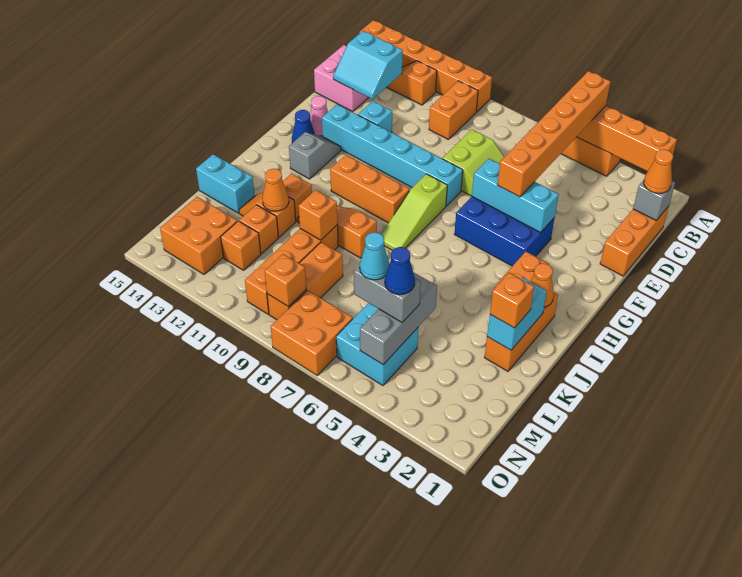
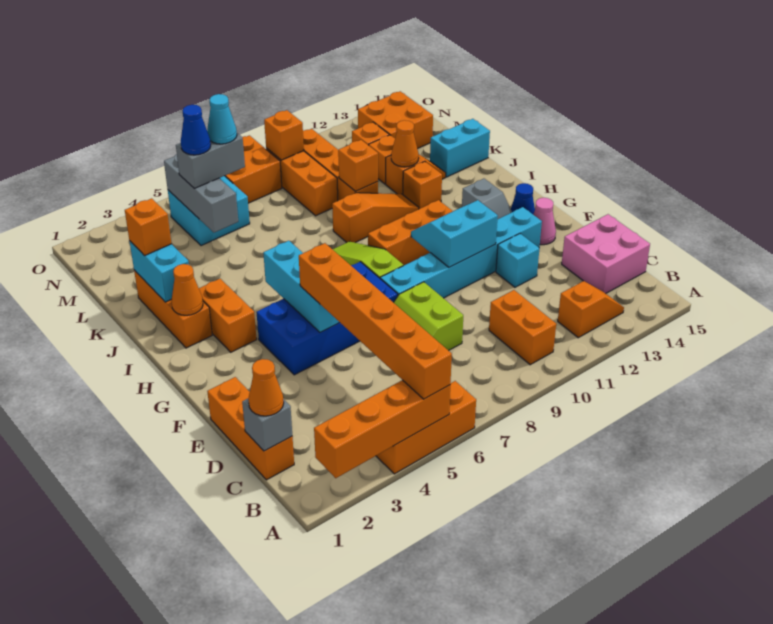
orange brick A10:A15 level 1 -> none
cyan slope C13:D14 level 2 top C -> cyan slope F10:G11 level 2 top F
blue brick F4:G6 level 1 -> blue brick F4:G7 level 1
cyan brick F4:F6 level 2 -> cyan brick F5:H5 level 2

